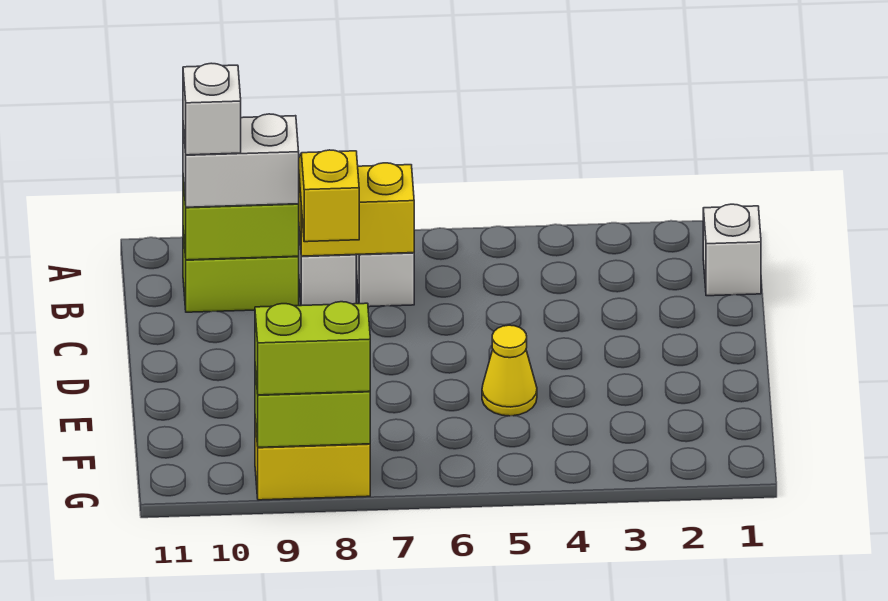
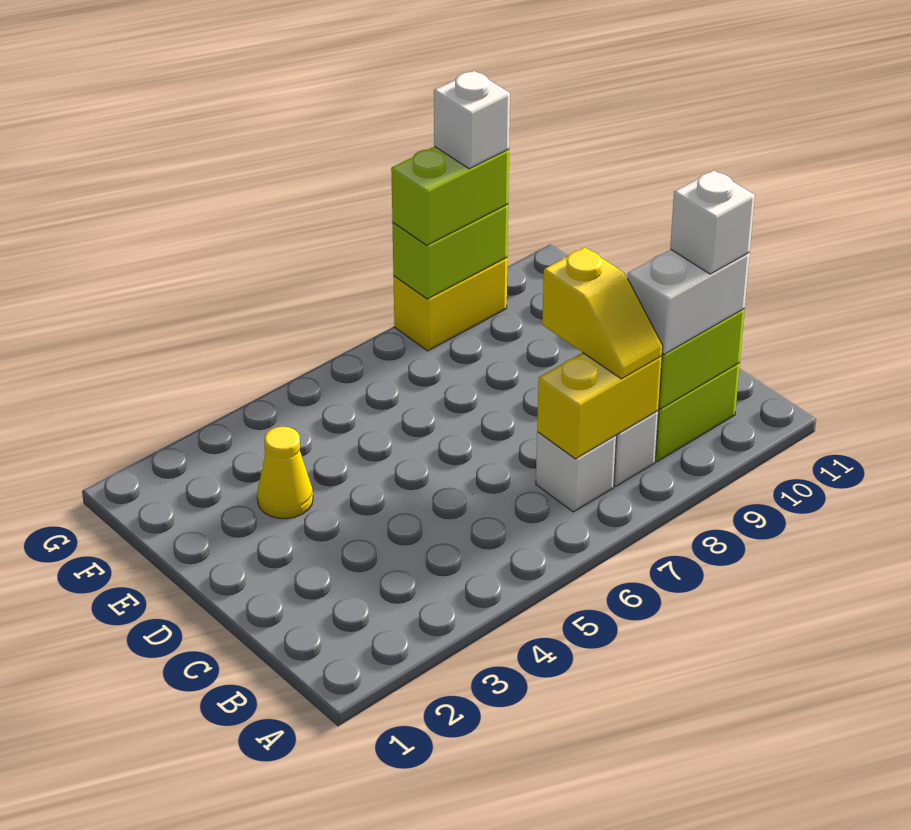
white brick B1 level 1 -> white brick G9 level 4
yellow cone E5 level 1 -> yellow cone E3 level 1

